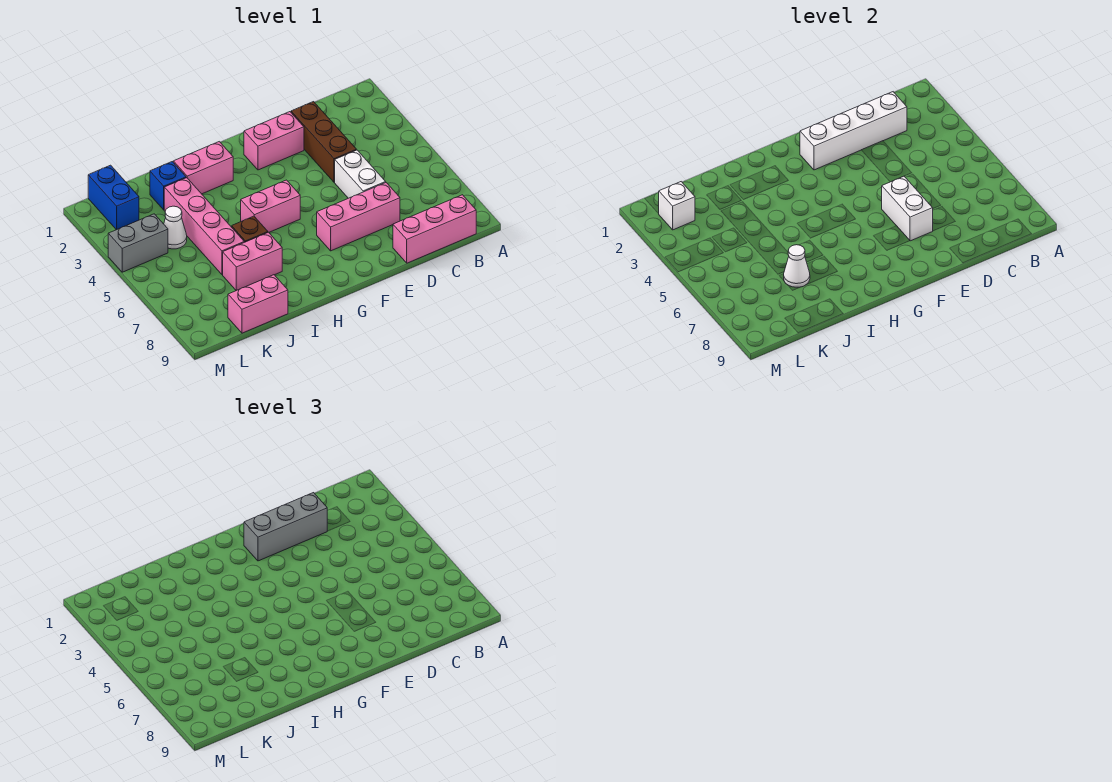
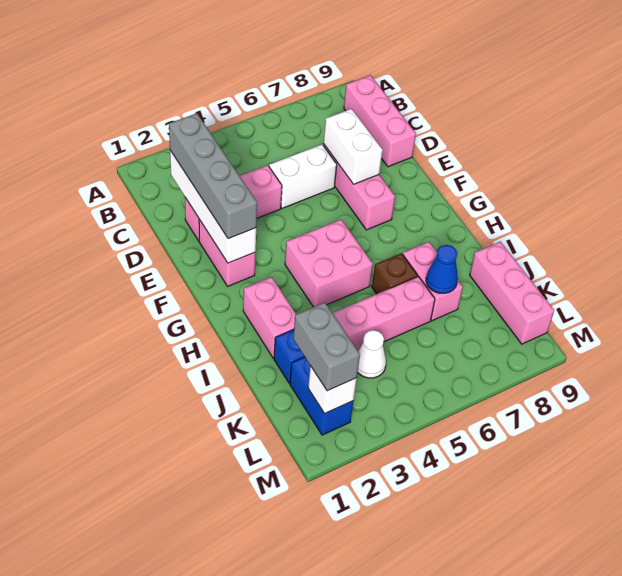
brown brick D2:D4 level 1 -> pink brick D2:D4 level 1
grey brick D2:F2 level 3 -> grey brick C2:F2 level 3
white brick E6:E7 level 2 -> white brick D7:E7 level 2
pink brick G5:H5 level 1 -> pink brick G4:H5 level 1
white cone J7 level 2 -> blue cone J7 level 2
pink brick J9:K9 level 1 -> pink brick J9:L9 level 1
blue brick L1:L2 level 1 -> blue brick K2:L2 level 1
grey brick L4:M4 level 1 -> grey brick K2:L2 level 3

